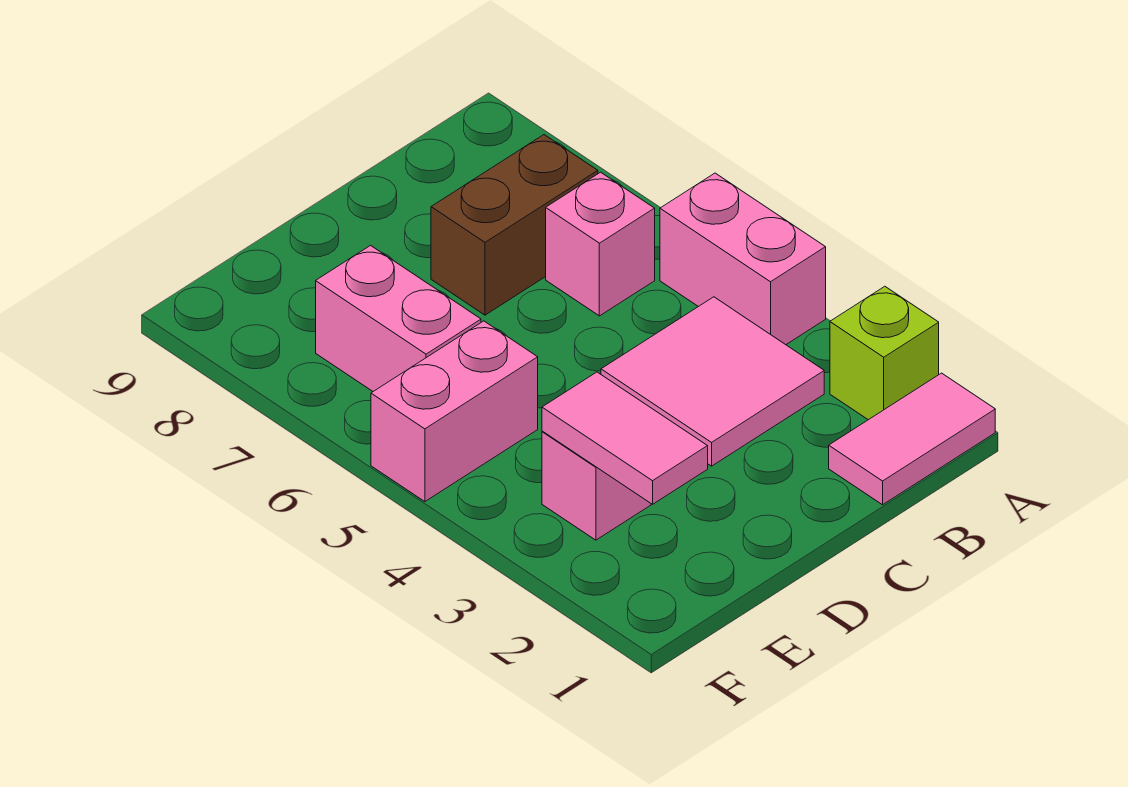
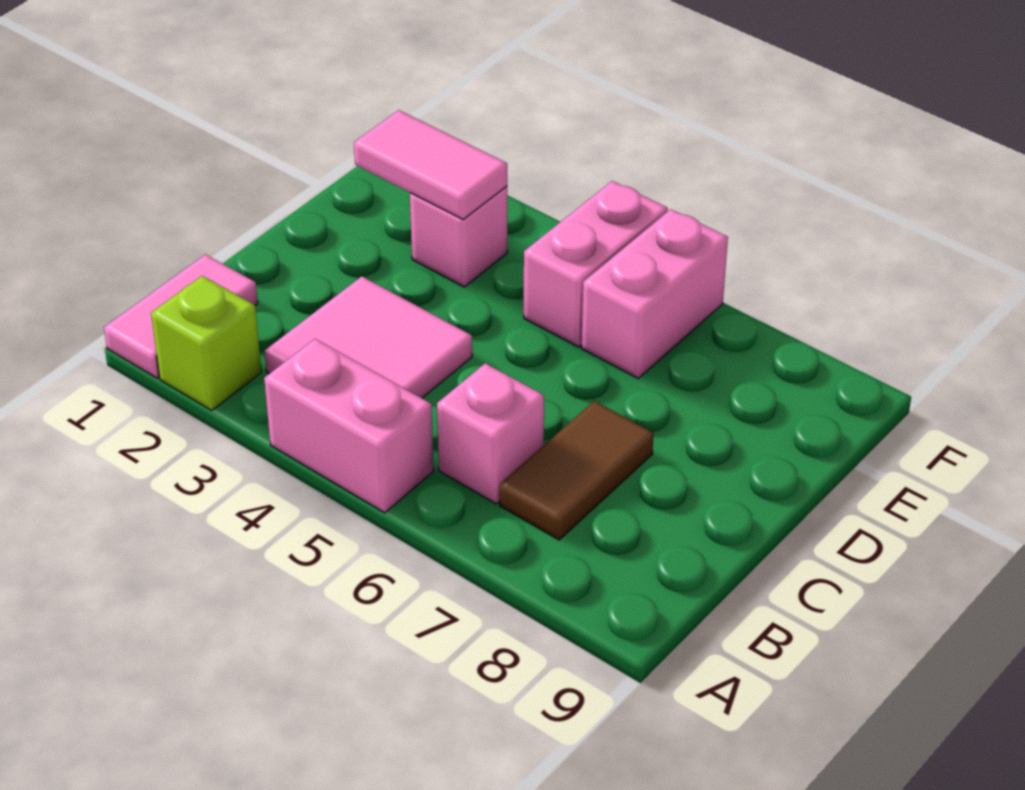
brown brick B7:C7 level 1 -> brown tile B7:C7 level 1
pink brick E6:E7 level 1 -> pink brick E6:F6 level 1

